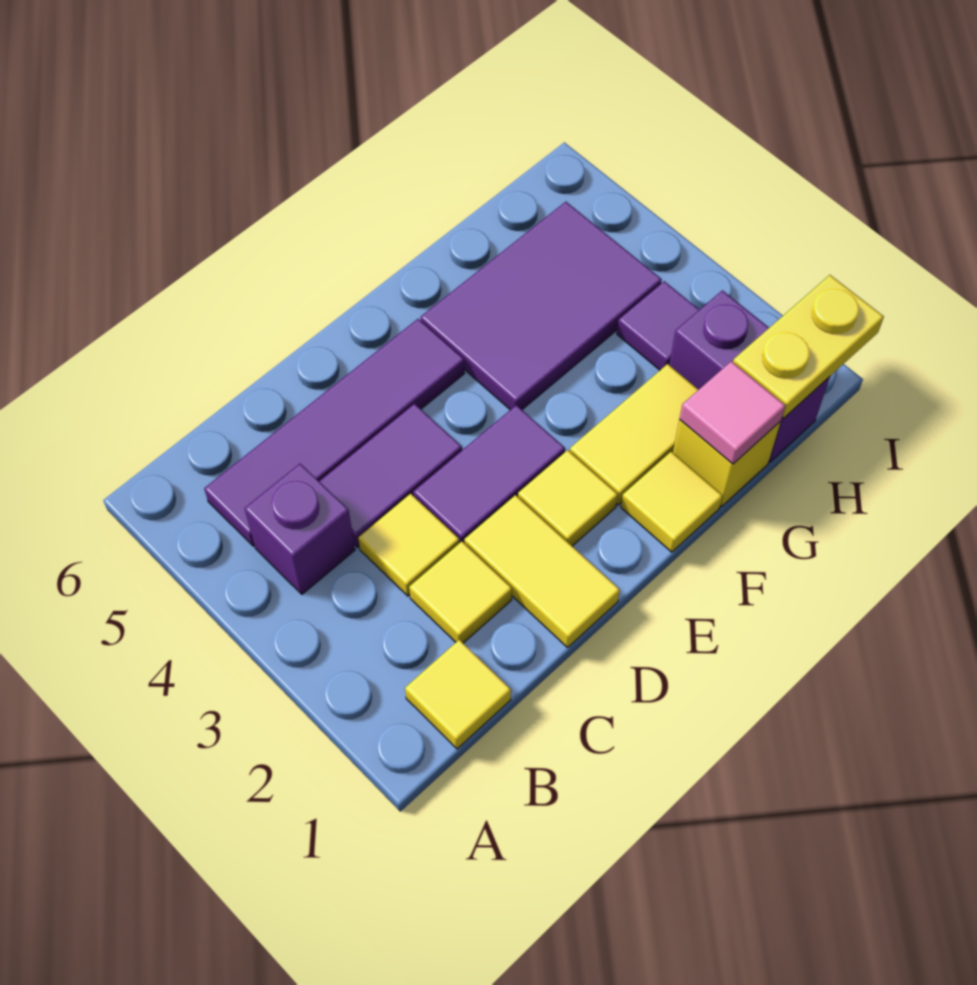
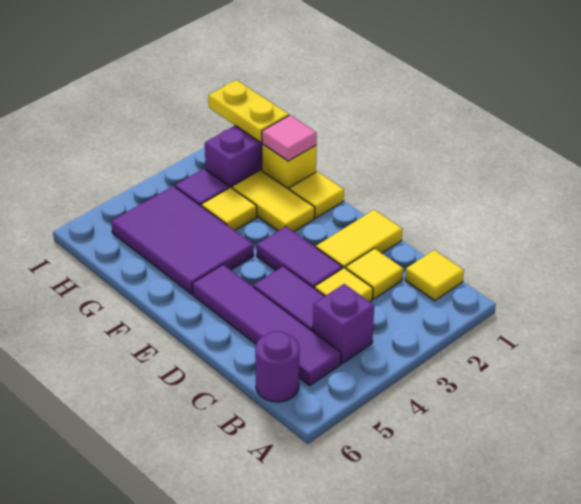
none -> purple round brick B6 level 1
yellow tile E2 level 1 -> yellow tile G3 level 1

